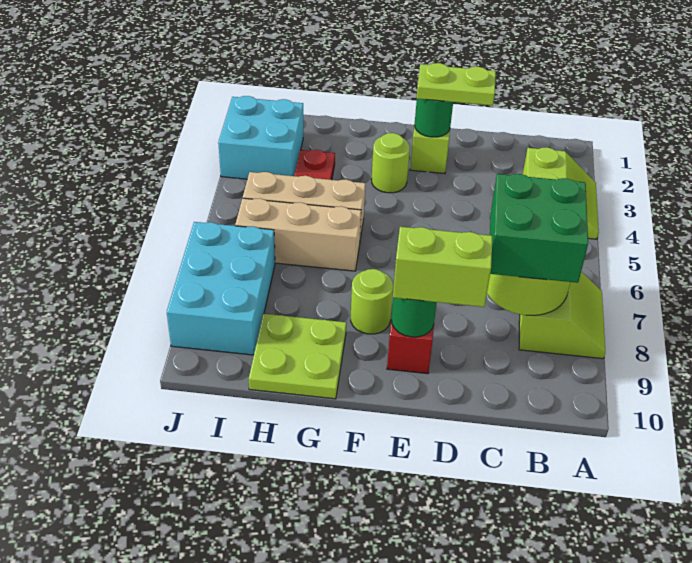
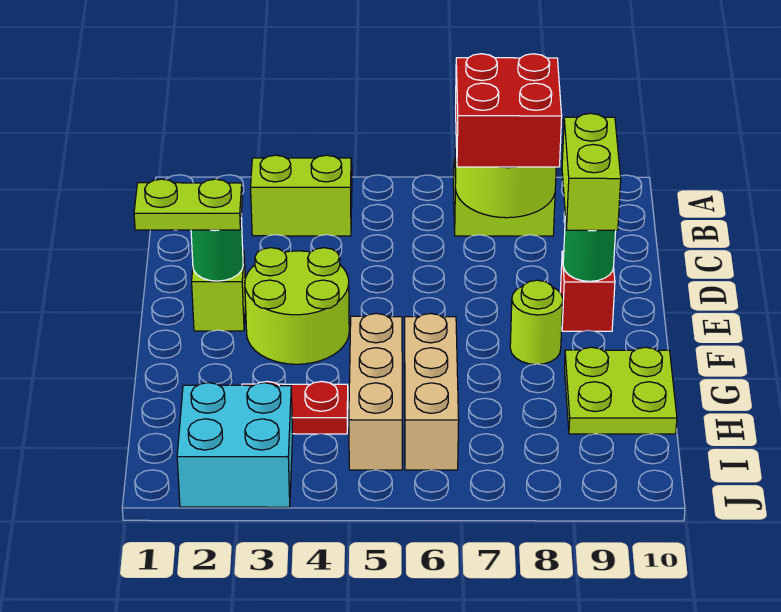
green brick B7:C8 level 3 -> red brick B7:C8 level 3
lime plate D2:E2 level 3 -> lime plate E1:E2 level 3
lime round brick F3 level 1 -> lime round brick E3:F4 level 1
cyan brick I7:J9 level 1 -> none

